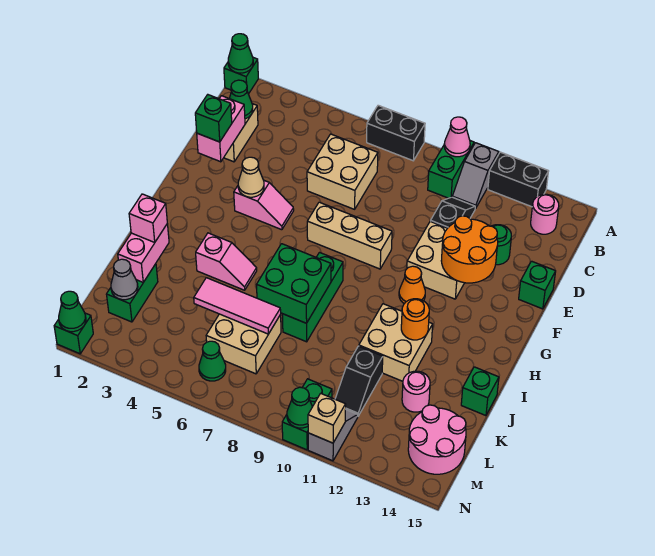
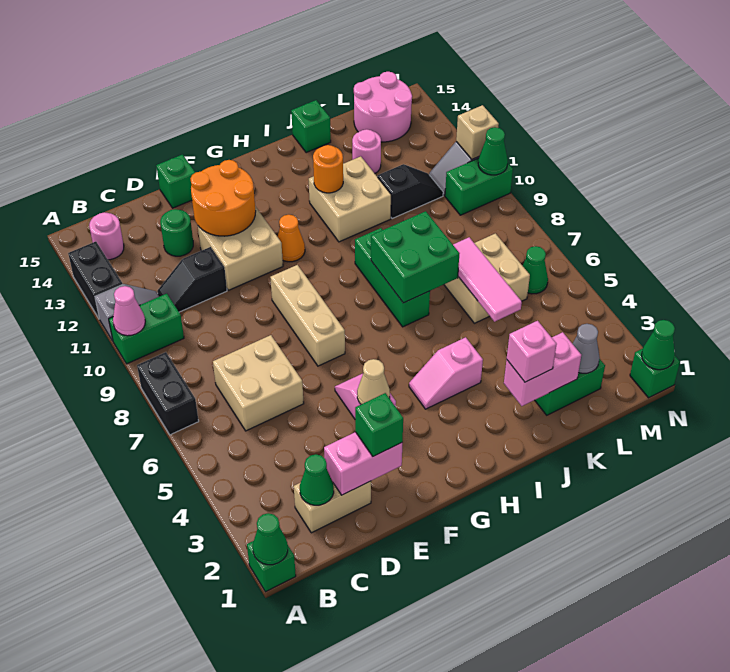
green brick H8:J8 level 1 -> green brick I7:I9 level 1
pink slope I4:I5 level 1 top 4 -> pink slope H4:I4 level 1 top I

